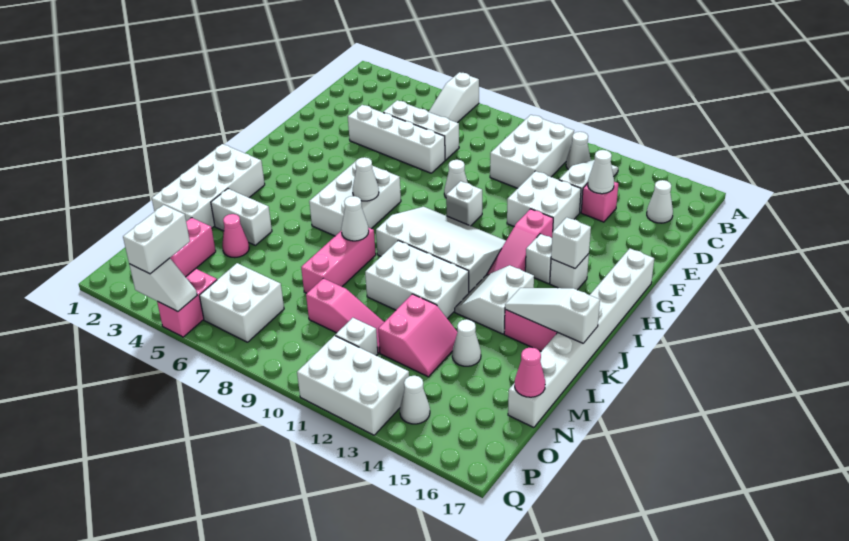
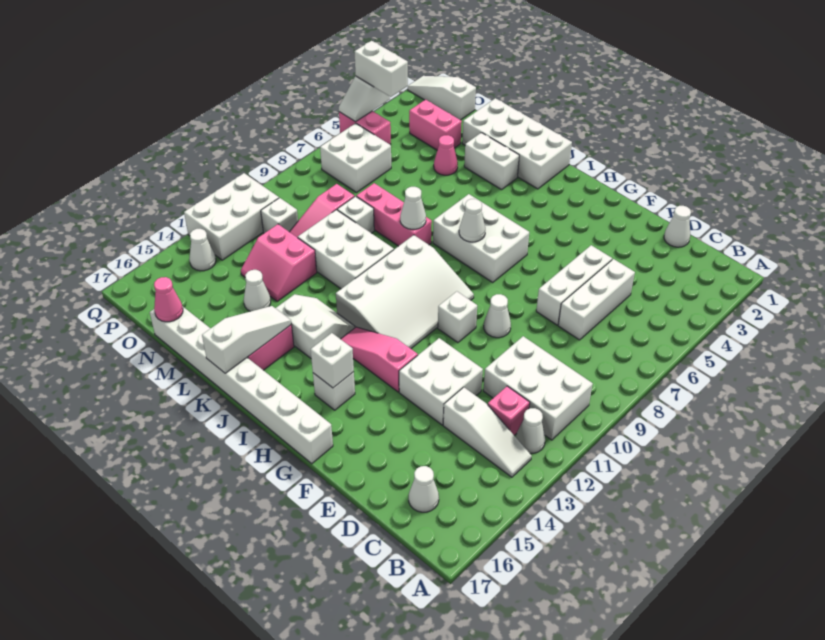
white slope A6:C6 level 1 top A -> white slope O1:Q1 level 1 top O
pink brick D14 level 1 -> pink brick C12 level 1
white cone D14 level 2 -> white cone D1 level 1
white brick E4:E7 level 1 -> white brick E5:E7 level 1
white brick H14 level 1 -> white brick M9 level 1
white brick K10:L12 level 1 -> white brick K10:M11 level 1
white brick L3:L4 level 1 -> white brick K3:L3 level 1

